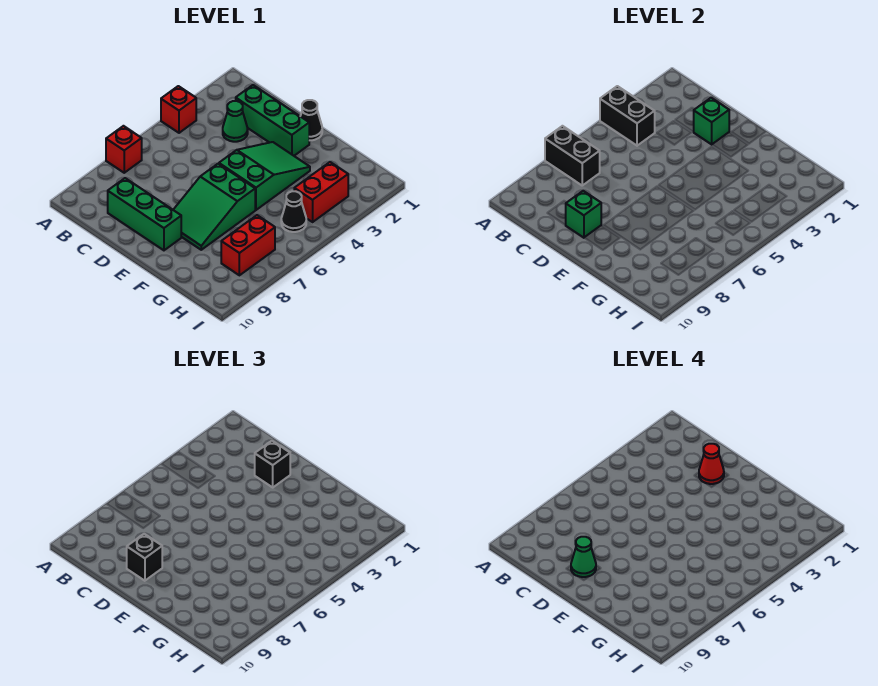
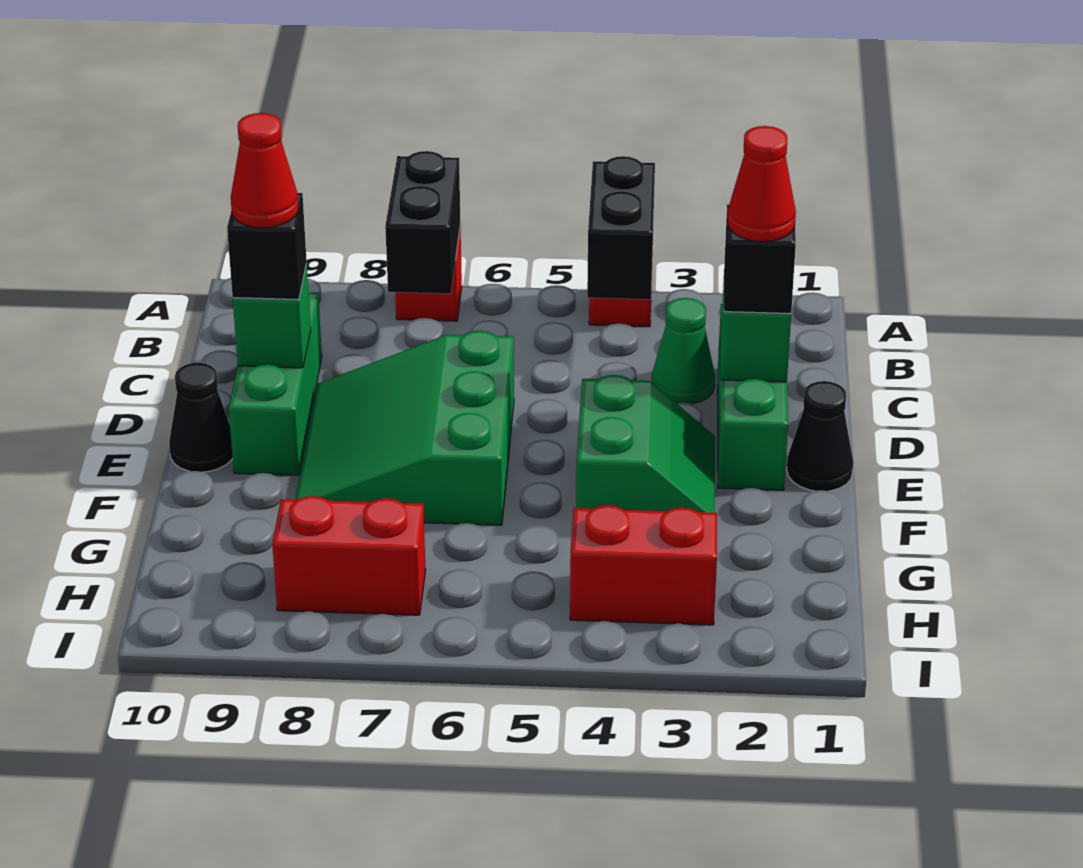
green cone D9 level 4 -> red cone D9 level 4
green slope E3:F5 level 1 top 5 -> green slope E3:F4 level 1 top 4
green slope E6:F8 level 1 top 6 -> green slope D6:F8 level 1 top 6
black cone H5 level 1 -> black cone E10 level 1

